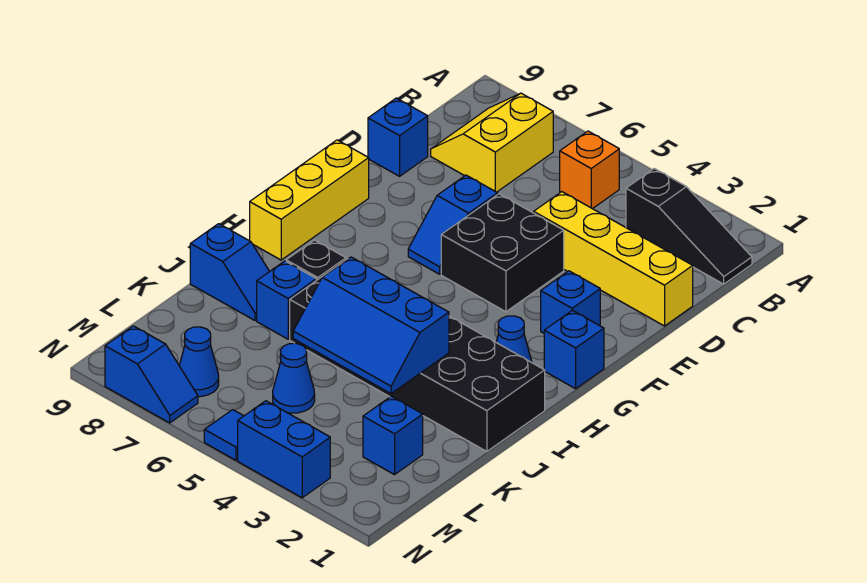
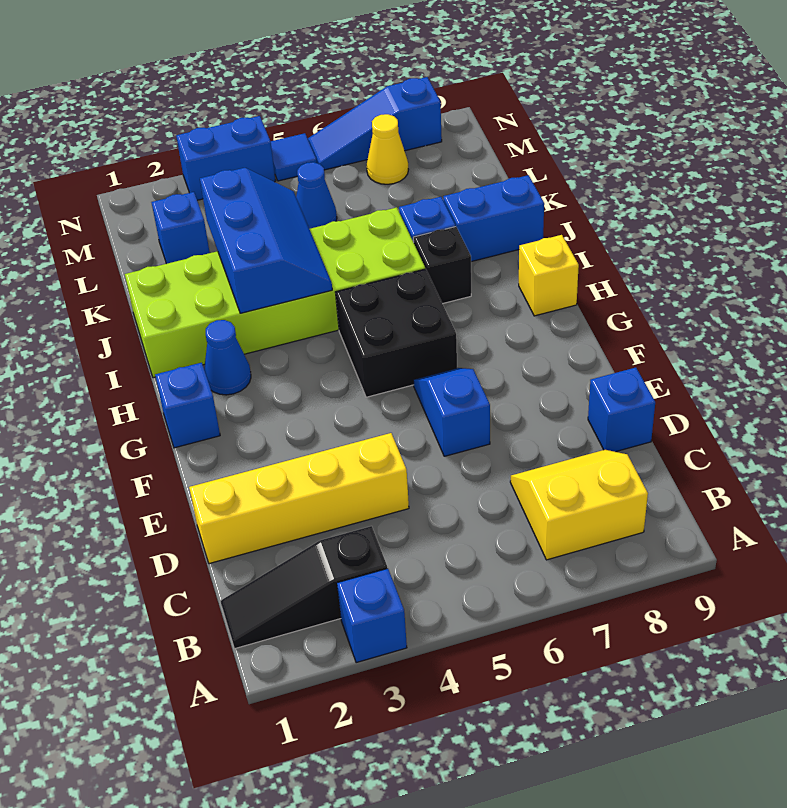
orange brick B5 level 1 -> none
yellow slope B7:C8 level 1 top 7 -> yellow slope B7:C8 level 1 top B
black brick E4:F5 level 1 -> black brick G5:H6 level 1
blue brick F2 level 1 -> blue brick A3 level 1
yellow brick F9:H9 level 1 -> yellow brick H9 level 1
black brick I1:J6 level 1 -> lime brick I1:J6 level 1
blue slope J3:K5 level 2 top J -> blue slope I3:K4 level 2 top 3
blue slope J8:J9 level 1 top 9 -> blue brick J8:J9 level 1
blue cone M7 level 1 -> yellow cone M7 level 1
blue slope N7:N8 level 1 top 8 -> blue slope N6:N8 level 1 top 8

